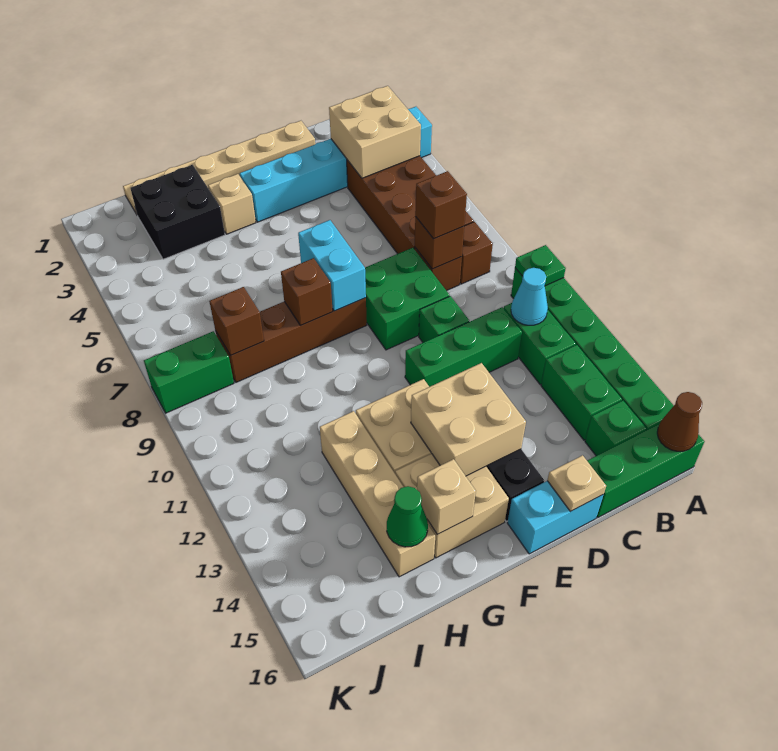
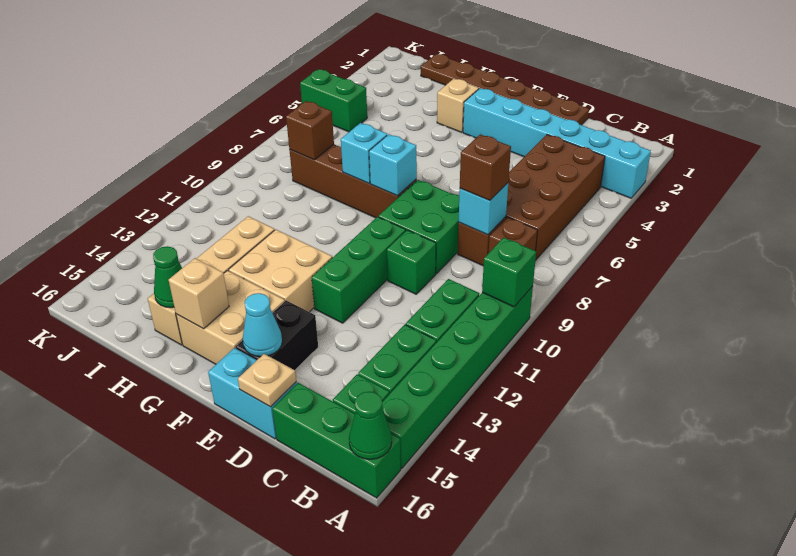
green plate A10 level 2 -> green brick A10 level 2
brown cone A16 level 2 -> green cone A16 level 2
tan brick B3:C4 level 2 -> none
cyan cone B11 level 2 -> cyan cone E15 level 2
brown brick C8 level 2 -> cyan brick C8 level 2
green brick C11:E11 level 1 -> green brick E10:E12 level 1
tan plate D1:I1 level 1 -> brown plate D1:I1 level 1
tan brick E13:F14 level 2 -> none
cyan brick F7:F8 level 2 -> cyan brick F8 level 2
brown brick G8 level 2 -> cyan brick G8 level 2
black brick H2:I3 level 1 -> none
green brick J8:K8 level 1 -> green brick J5:K5 level 1

